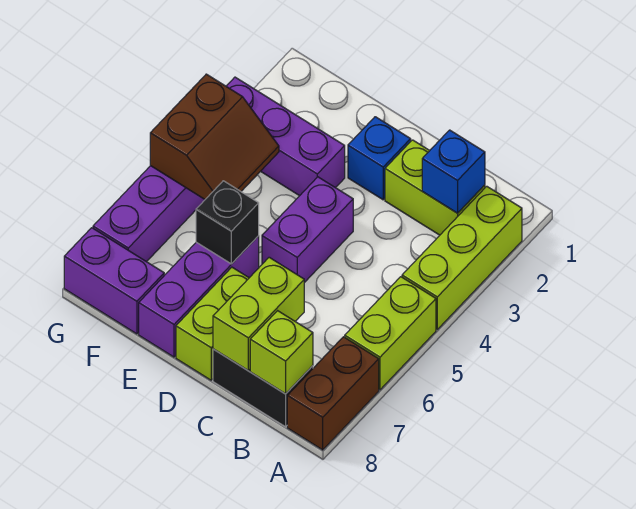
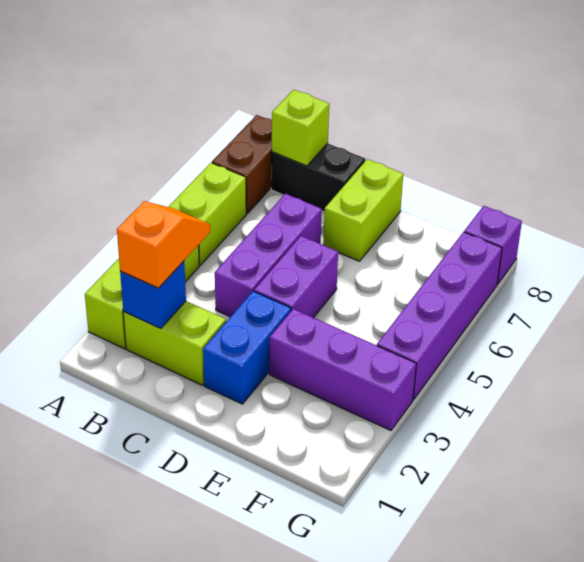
none -> orange slope B2:B3 level 3 top 2
lime brick C7:C8 level 2 -> none
blue brick D2 level 1 -> blue brick D2:D3 level 1
purple brick E6:E8 level 1 -> purple brick C4:C6 level 1
black brick E6 level 2 -> none
brown slope F4:G5 level 2 top G -> none
purple brick F8:G8 level 1 -> purple brick G8 level 1

